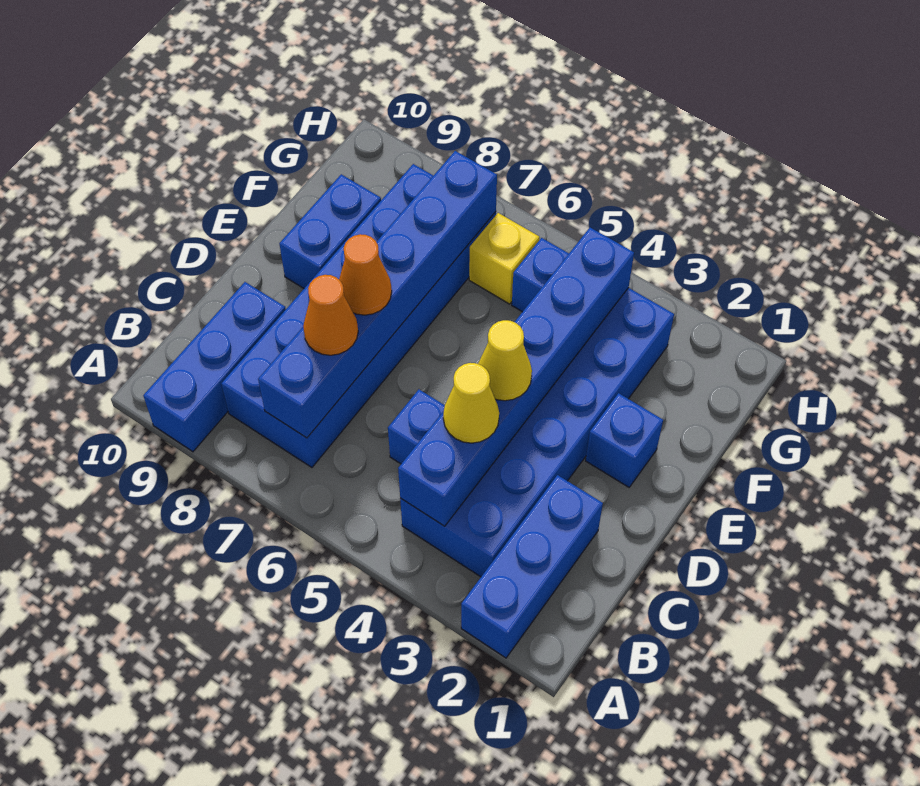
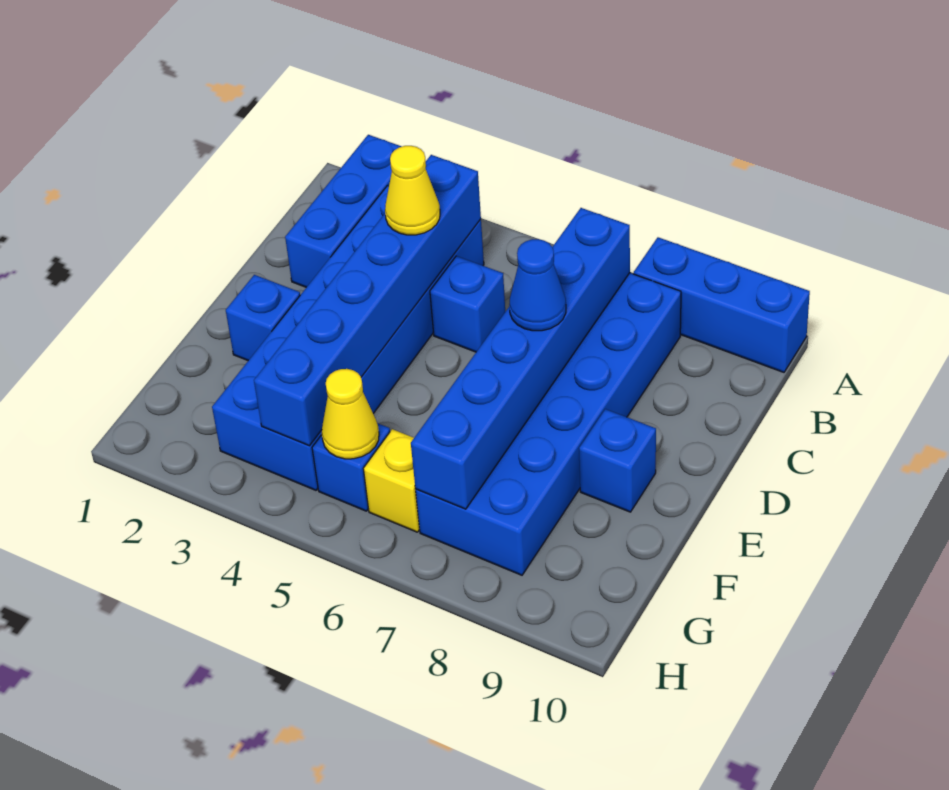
blue brick A9:C9 level 1 -> blue brick A8:A10 level 1
orange cone C7 level 3 -> none
yellow cone D4 level 3 -> yellow cone G5 level 2
orange cone D7 level 3 -> blue cone D7 level 3
blue brick E9:F9 level 1 -> blue brick E9 level 1

